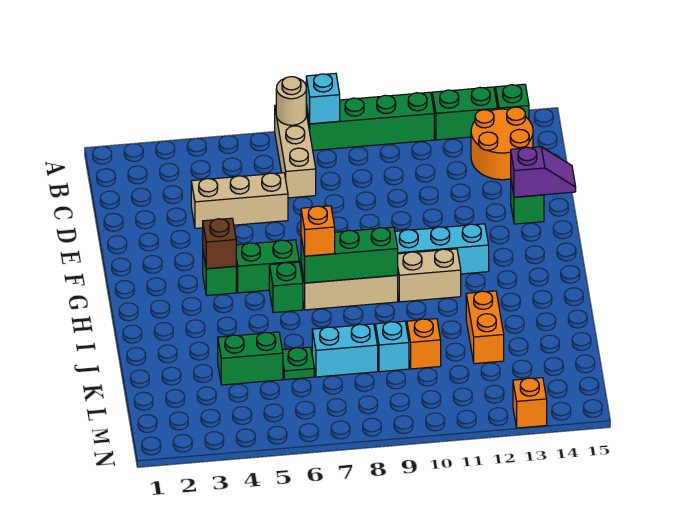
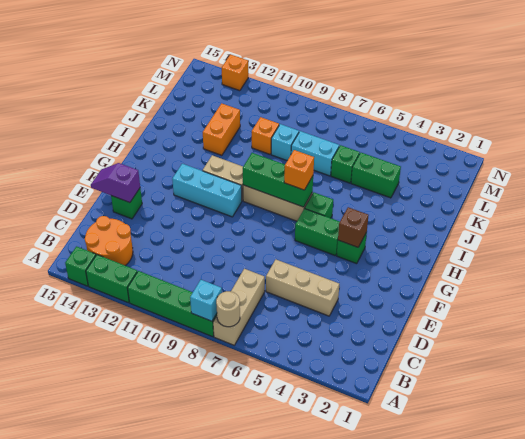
green plate K6 level 1 -> green brick K6 level 1

